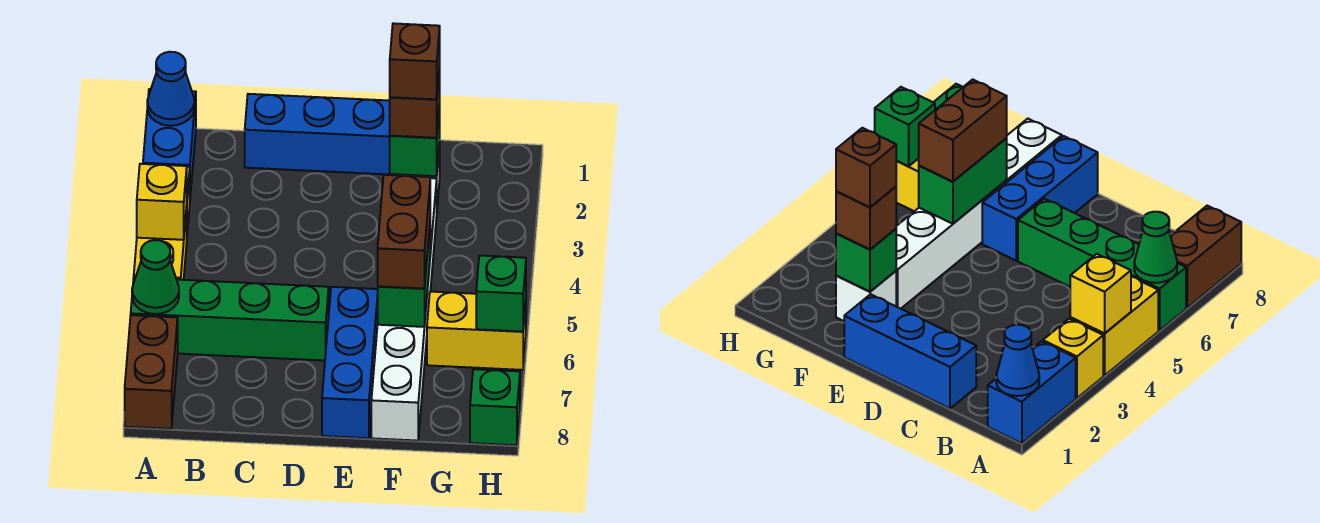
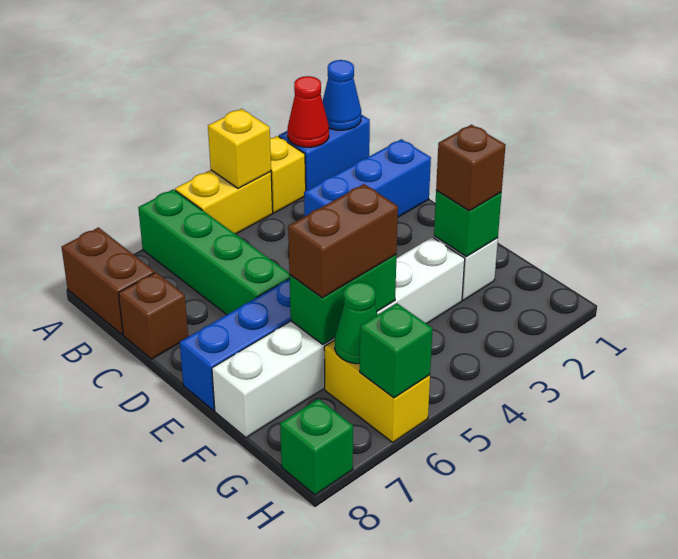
none -> red cone A2 level 2
green cone A6 level 2 -> green cone G6 level 2
brown brick A7:A8 level 1 -> brown brick A8:B8 level 1
blue brick C1:E1 level 1 -> blue brick C1:C3 level 1
brown brick F2 level 4 -> brown brick C8 level 1

